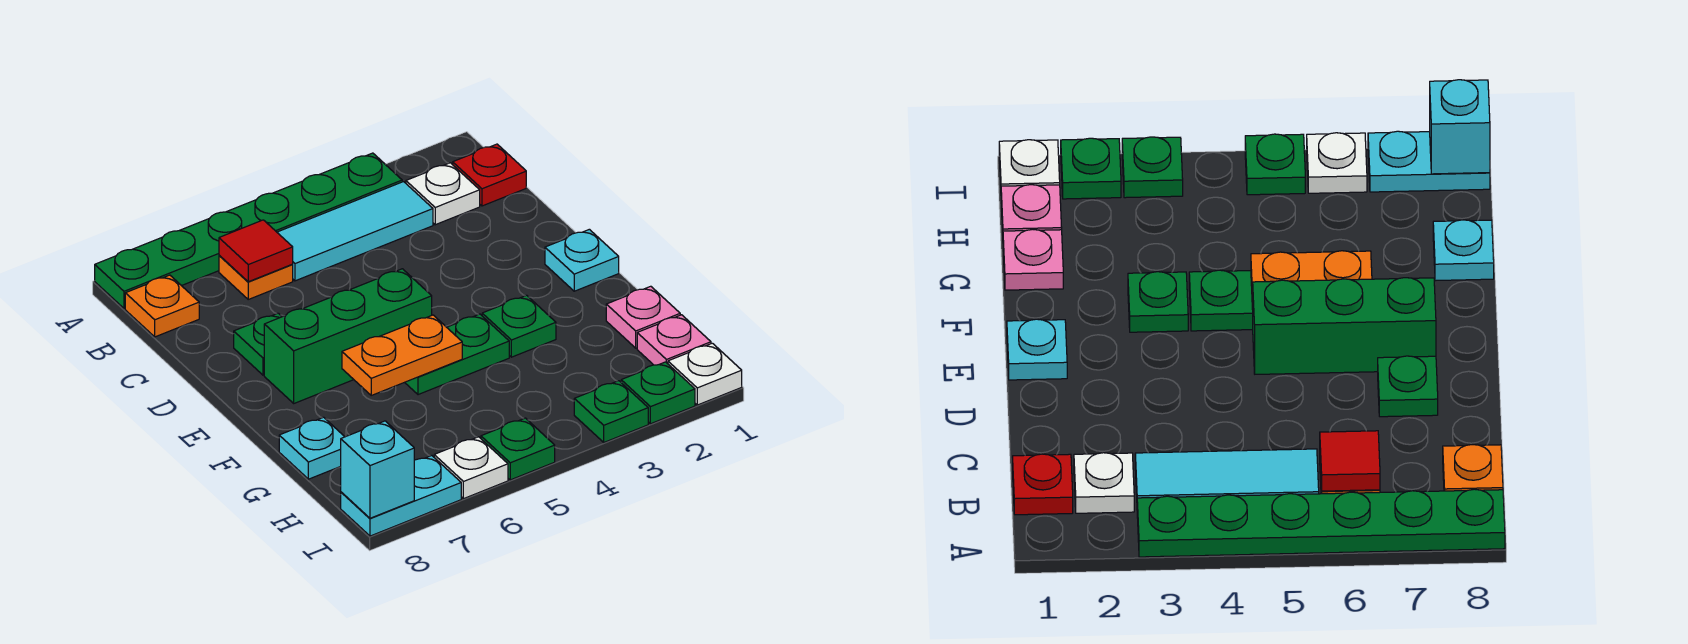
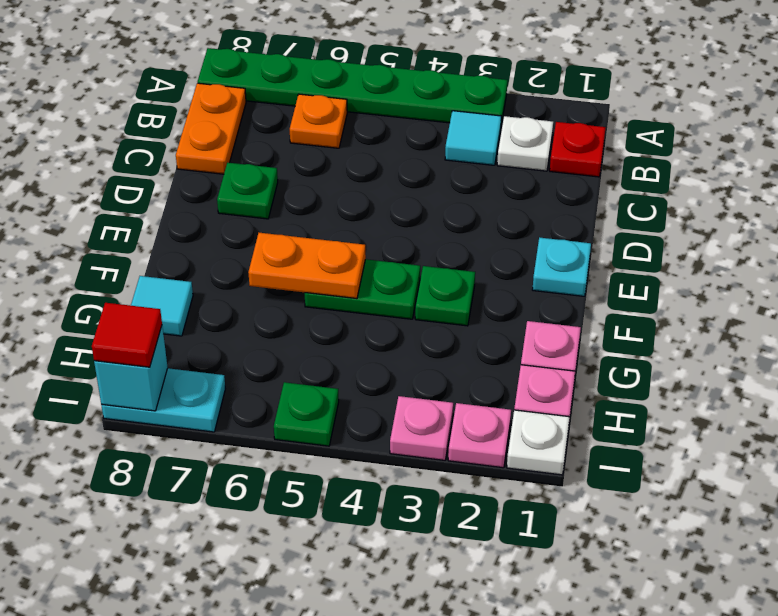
cyan tile B3:B5 level 1 -> cyan tile B3 level 1
red tile B6 level 2 -> red tile I8 level 3
orange plate B8 level 1 -> orange plate B8:C8 level 1
green brick E5:E7 level 1 -> none
cyan plate G8 level 1 -> cyan tile G8 level 1
green plate I2 level 1 -> pink plate I2 level 1
green plate I3 level 1 -> pink plate I3 level 1
white plate I6 level 1 -> none

